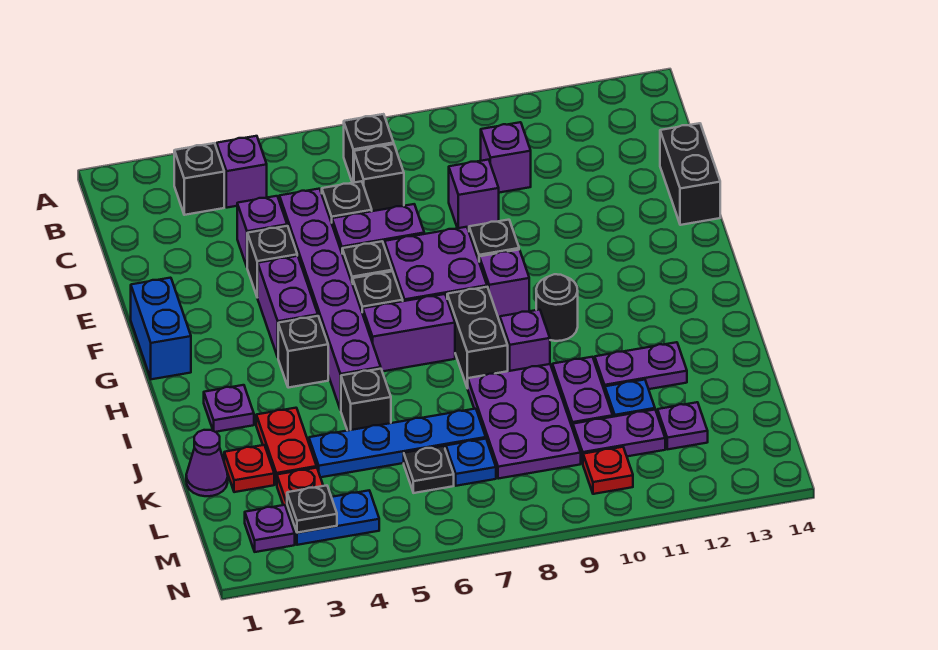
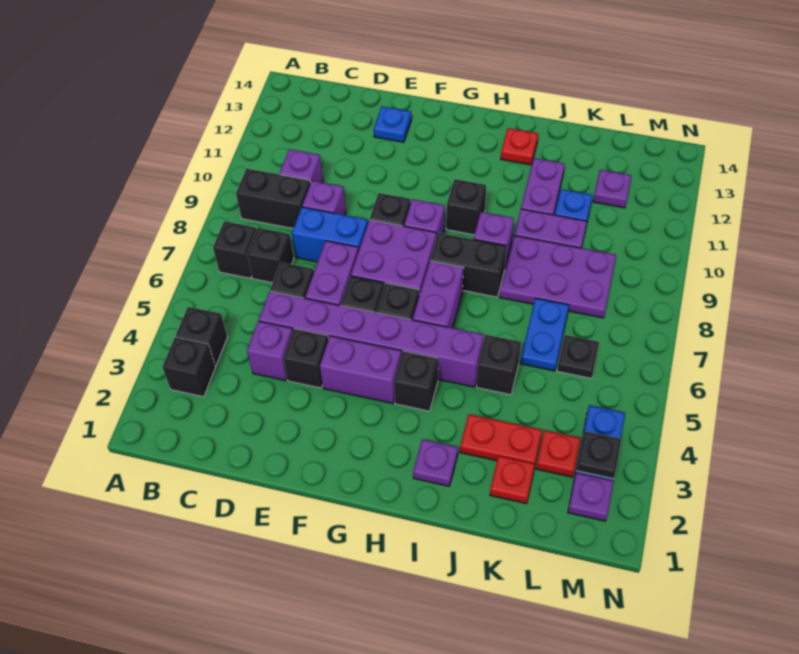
purple brick B4 level 1 -> black brick B4 level 1
black brick D14:E14 level 1 -> black brick B9:C9 level 1
blue brick F1:G1 level 1 -> blue brick D8:E8 level 1
black round brick H10 level 1 -> black brick H10 level 1
purple cone K1 level 1 -> none
blue plate K4:K7 level 1 -> blue plate K6:K7 level 1
blue plate L7 level 1 -> blue plate E13 level 1
purple plate L10:L11 level 1 -> none
red plate M10 level 1 -> red plate I13 level 1

